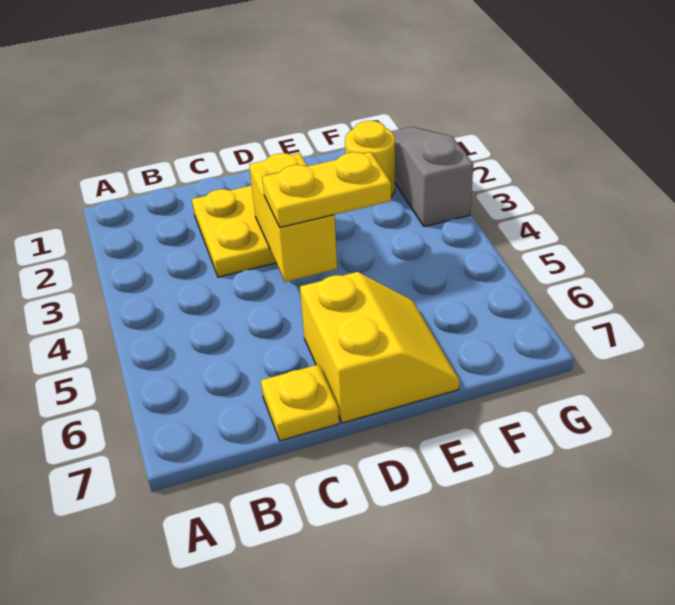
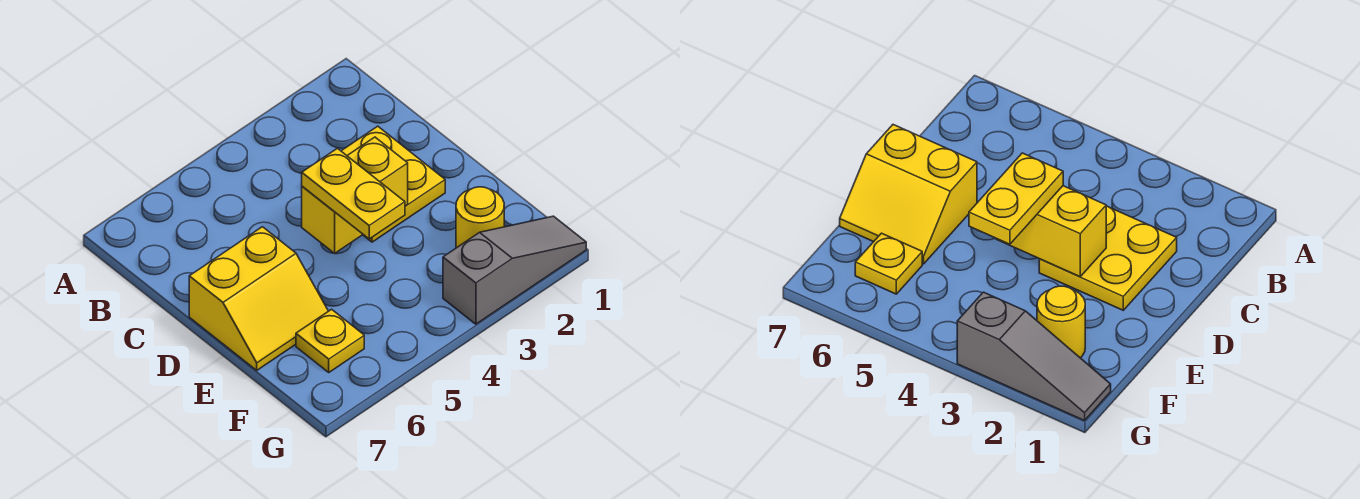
yellow plate C7 level 1 -> yellow plate F6 level 1

